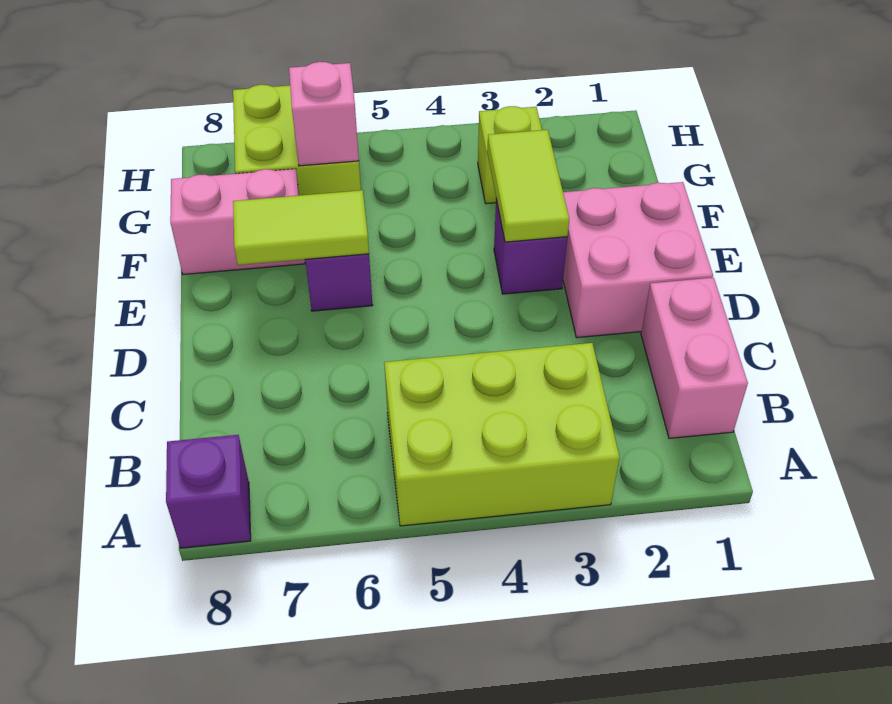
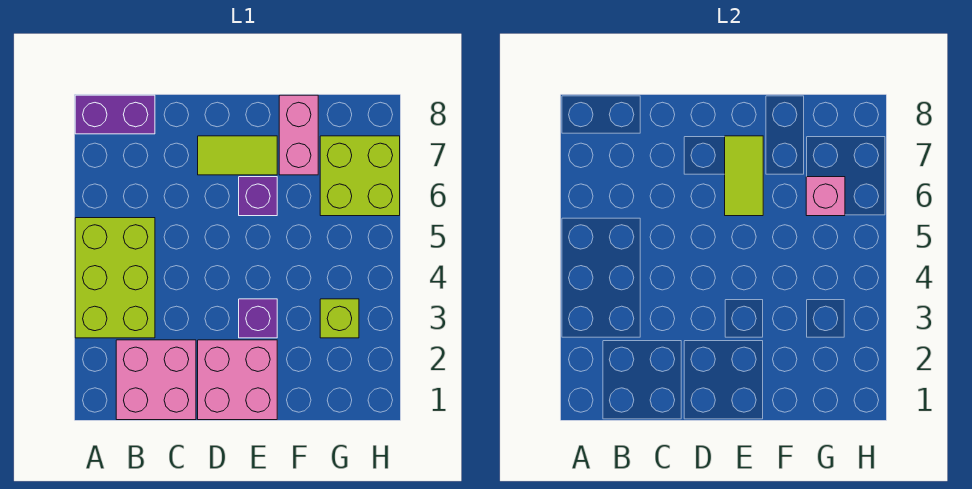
purple brick A8 level 1 -> purple brick A8:B8 level 1
pink brick B1:C1 level 1 -> pink brick B1:C2 level 1
lime tile E3:F3 level 2 -> lime tile D7:E7 level 1

